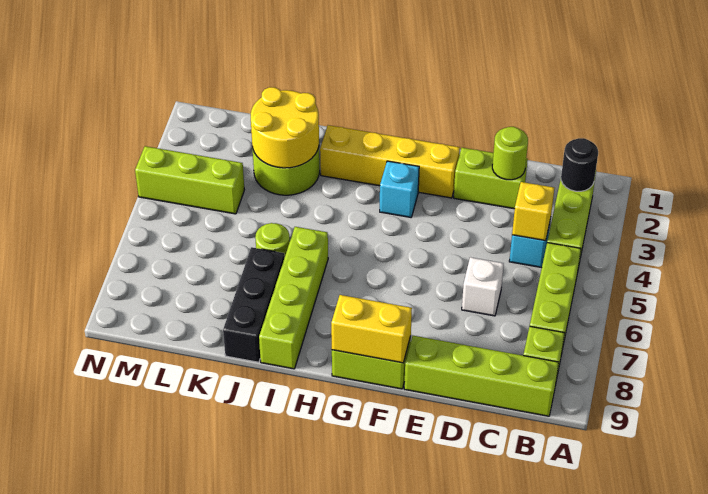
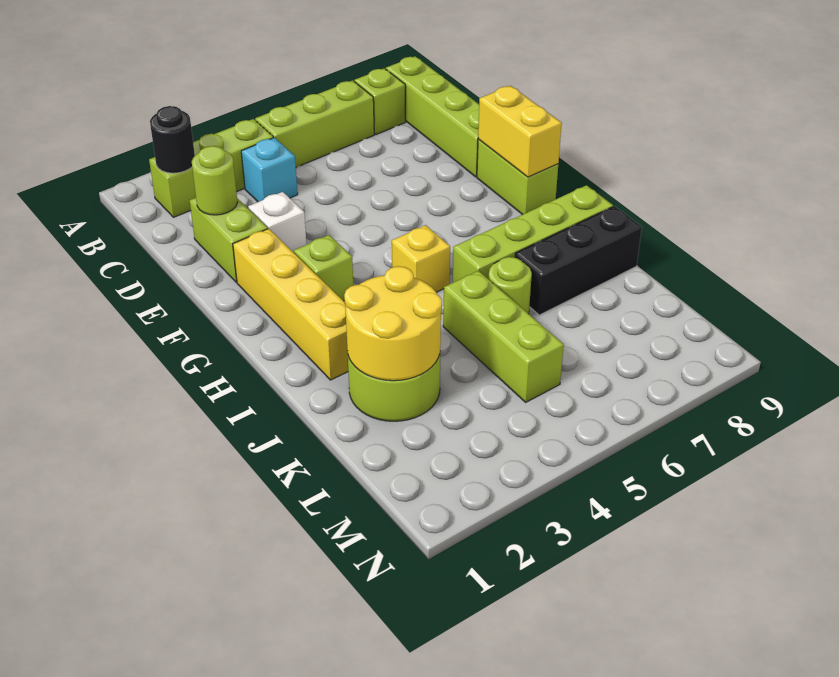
yellow brick C4 level 2 -> yellow brick H5 level 1
white brick D6 level 1 -> white brick E3 level 1
cyan brick G3 level 1 -> lime brick G3 level 1
lime brick L4:N4 level 1 -> lime brick J5:L5 level 1

